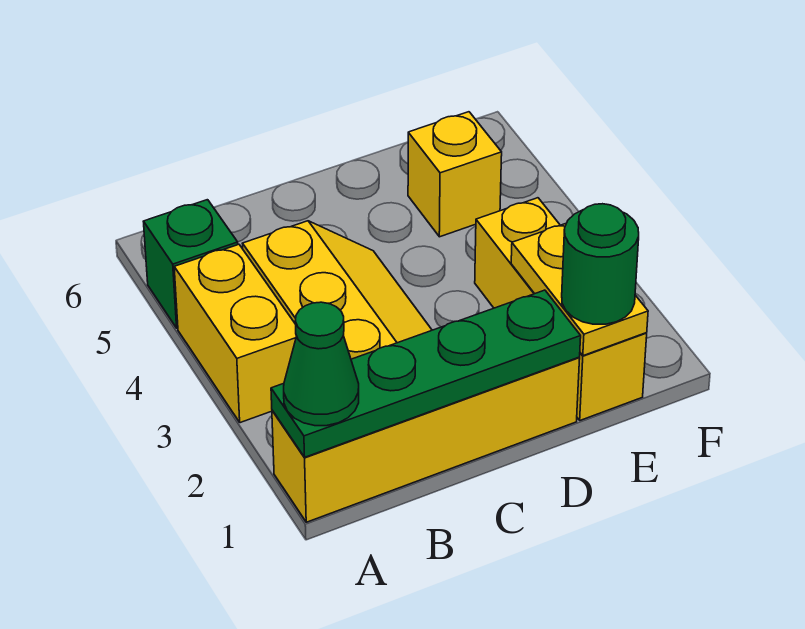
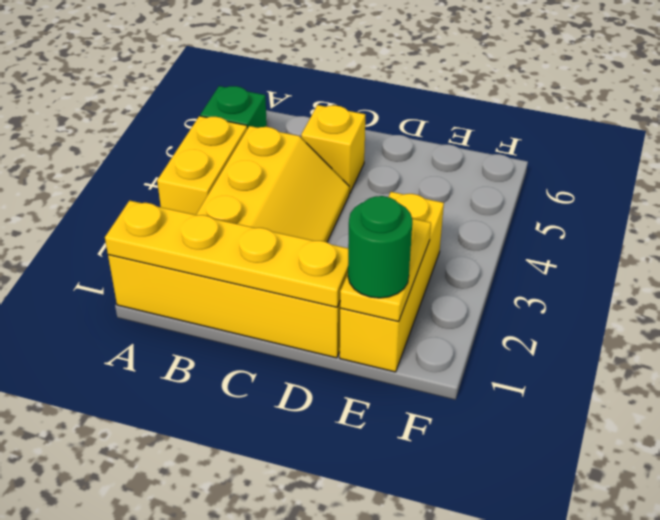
green plate A1:D1 level 2 -> yellow plate A1:D1 level 2
green cone A1 level 3 -> none
yellow brick E5 level 1 -> yellow brick C5 level 1

